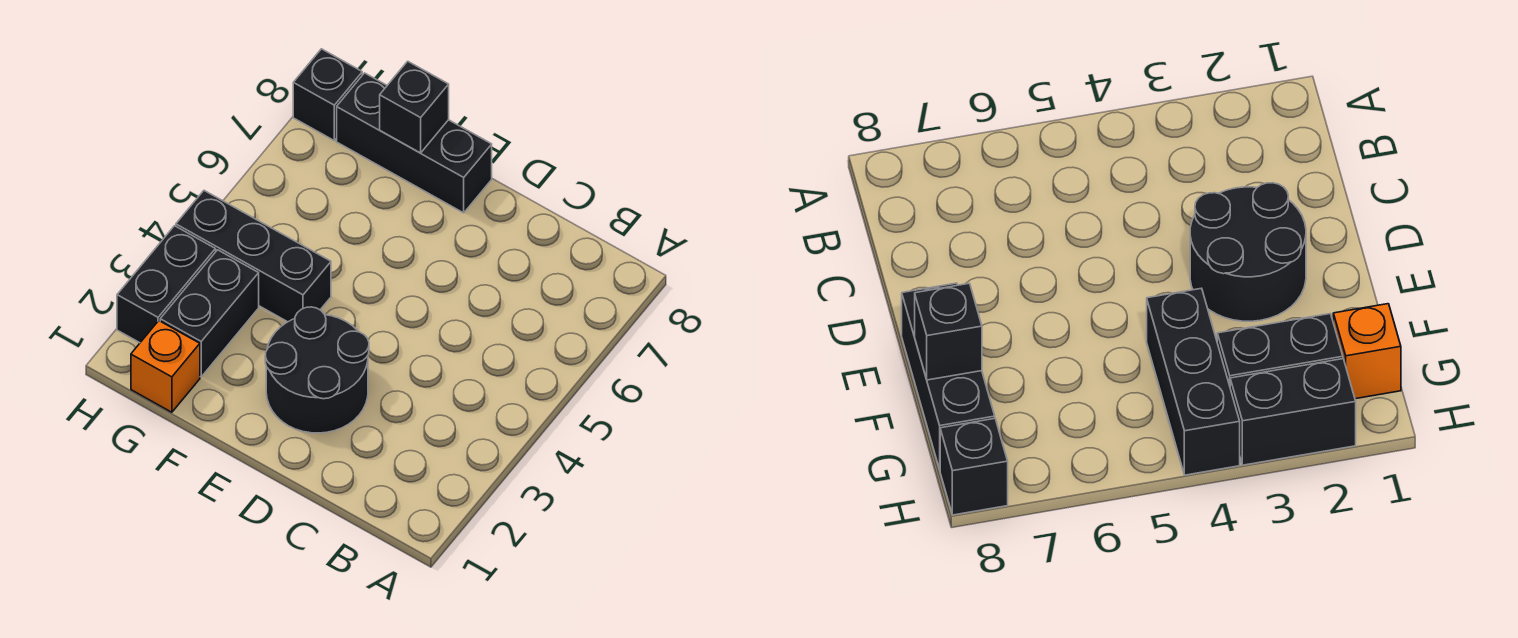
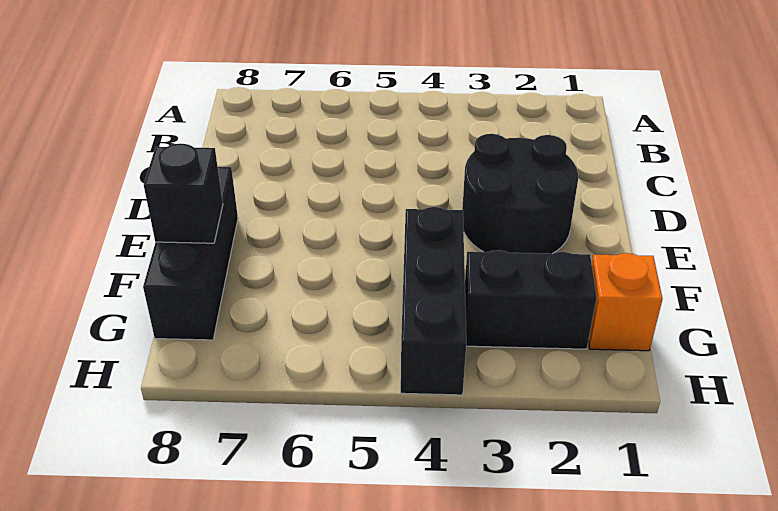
black brick H2:H3 level 1 -> none
black brick H8 level 1 -> none

